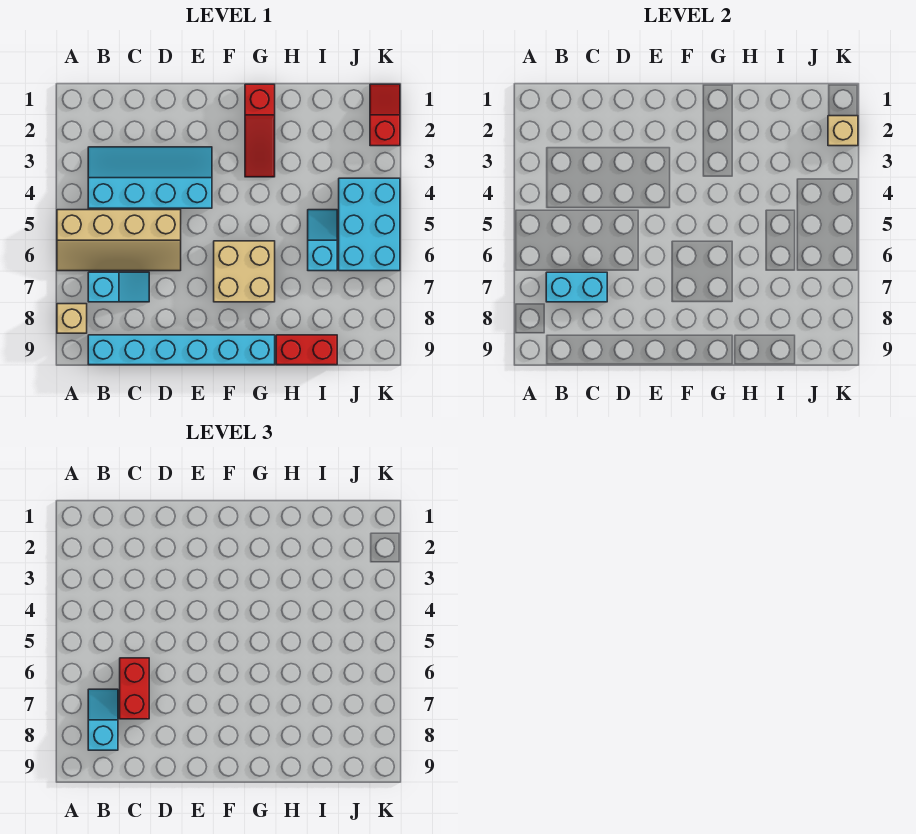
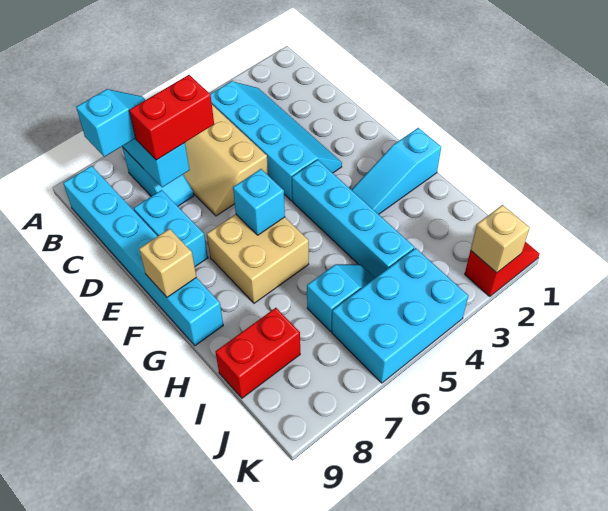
tan brick A8 level 1 -> tan brick F9 level 2
none -> cyan brick D8:E8 level 1
none -> cyan brick F4:I4 level 1
none -> cyan brick F6 level 2
red slope G1:G3 level 1 top 1 -> cyan slope G1:G3 level 1 top 1
red brick H9:I9 level 1 -> red brick I8:I9 level 1

